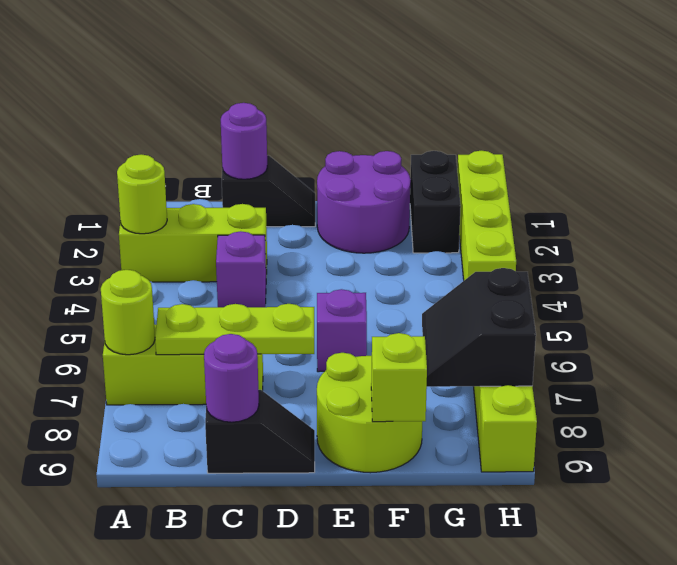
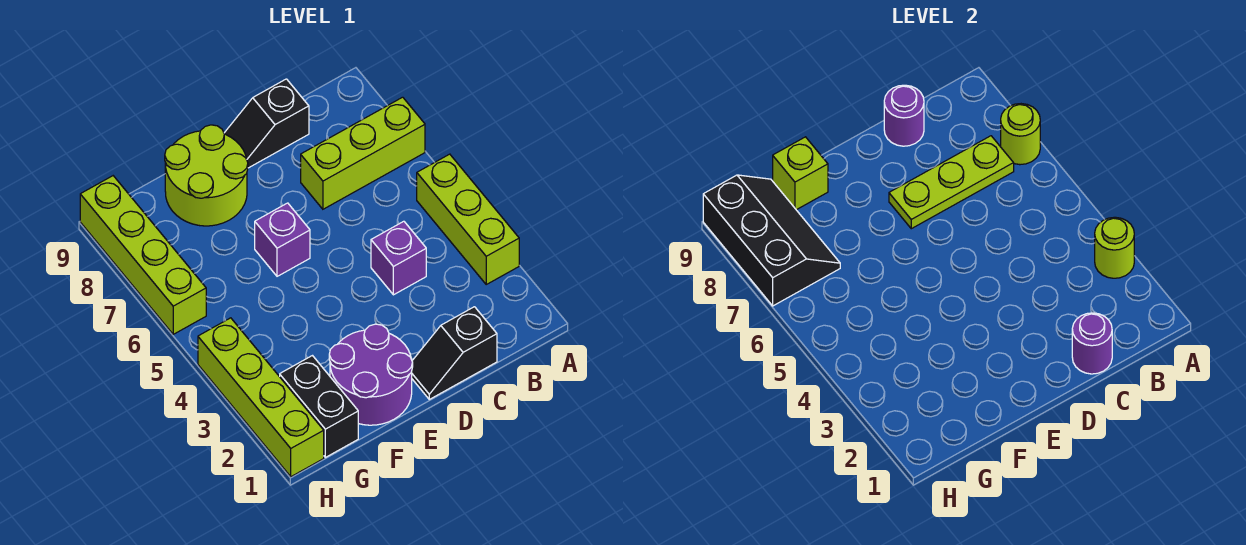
lime brick A3:C3 level 1 -> lime brick A3:A5 level 1
black slope G7:H8 level 2 top H -> black slope G7:H9 level 2 top H

